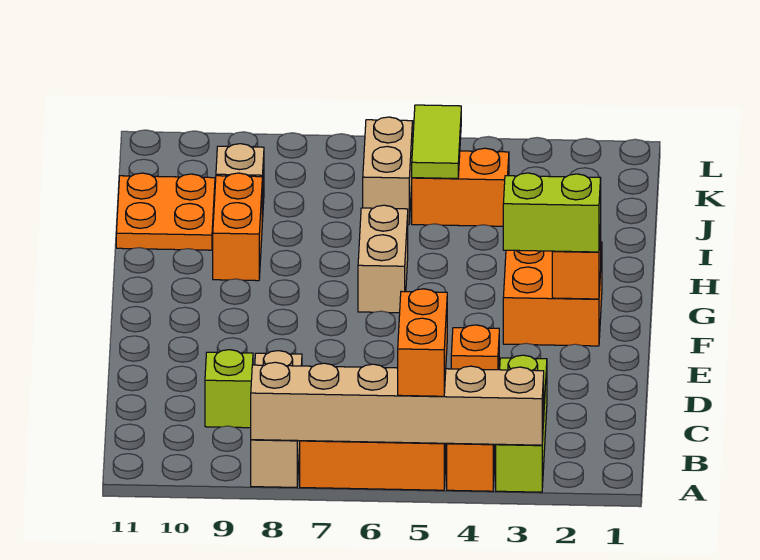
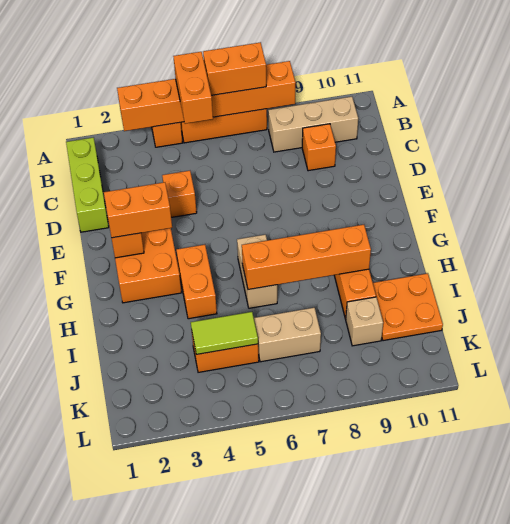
lime brick A3:C3 level 1 -> lime brick B1:D1 level 1
tan brick A3:A8 level 2 -> orange brick A3:A8 level 2
none -> orange brick A6:A7 level 3
tan brick A8:C8 level 1 -> tan brick B8:B10 level 1
lime brick C9 level 1 -> orange brick C9 level 1
lime brick F2:F3 level 3 -> orange brick F2:F3 level 3
none -> orange brick G4:H4 level 1
none -> orange brick H6:H9 level 2
lime tile J5:K5 level 2 -> lime tile J4:J5 level 2
tan brick J6:K6 level 1 -> tan brick J6:J7 level 1

